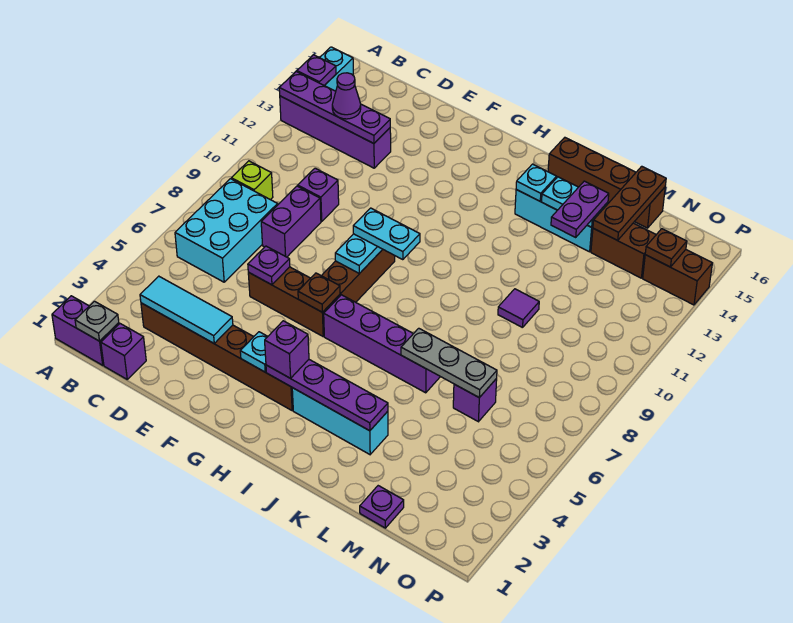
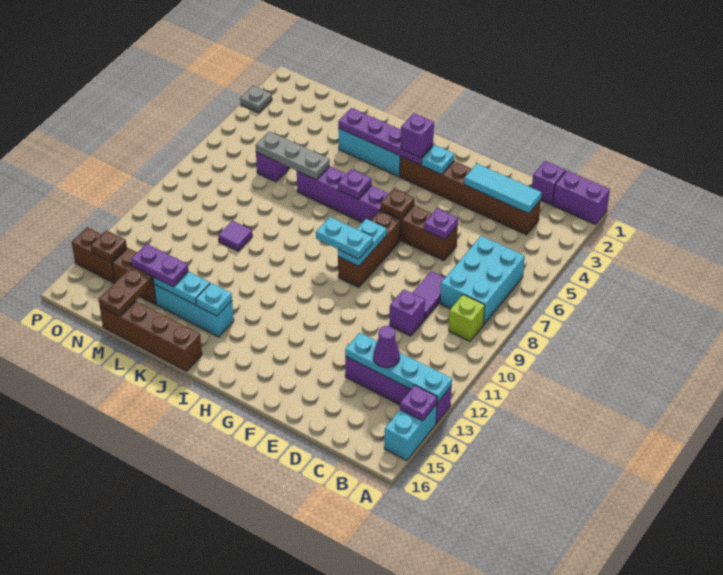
purple plate A13:D13 level 2 -> cyan plate A13:D13 level 2
grey plate B1 level 2 -> grey plate P3 level 1
purple brick D8:D9 level 1 -> purple tile D8:D9 level 1
purple plate L13:L14 level 3 -> purple plate L14:M14 level 3
purple plate M1 level 1 -> purple plate I6 level 2

